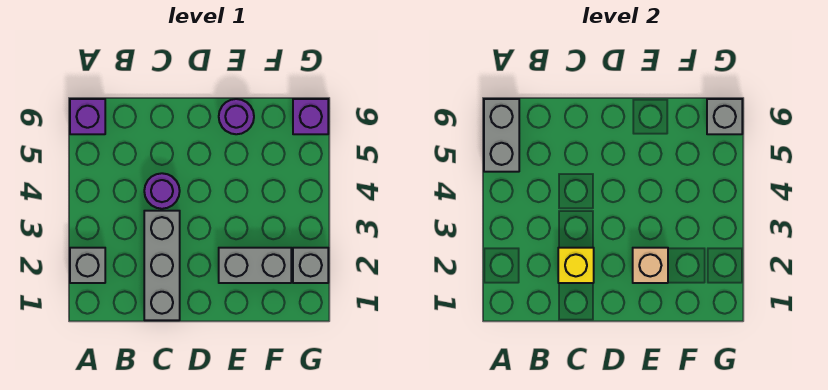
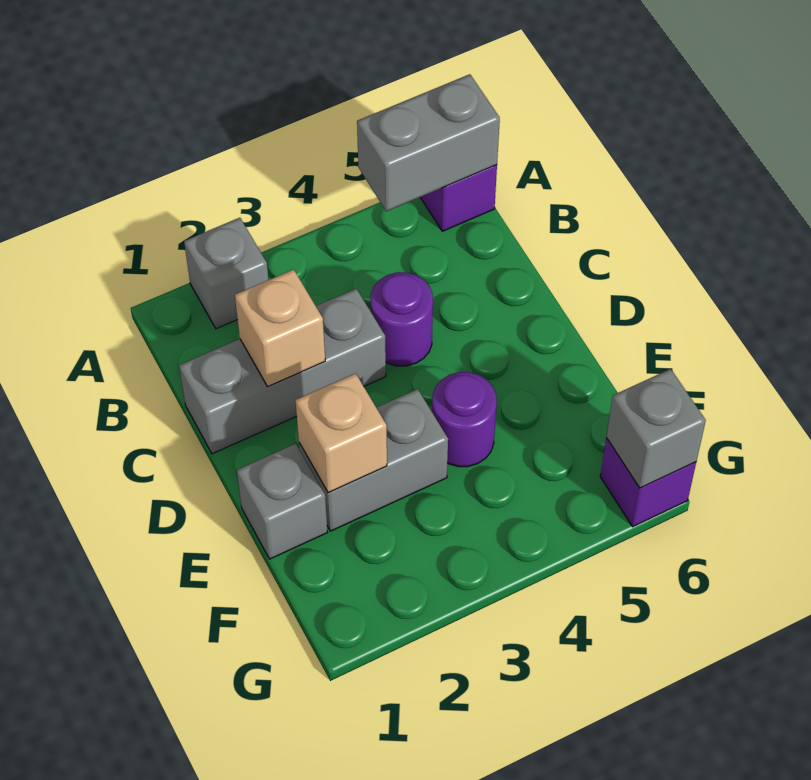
yellow brick C2 level 2 -> tan brick C2 level 2
grey brick E2:F2 level 1 -> grey brick E2:E3 level 1
purple round brick E6 level 1 -> purple round brick E4 level 1
grey brick G2 level 1 -> grey brick E1 level 1

